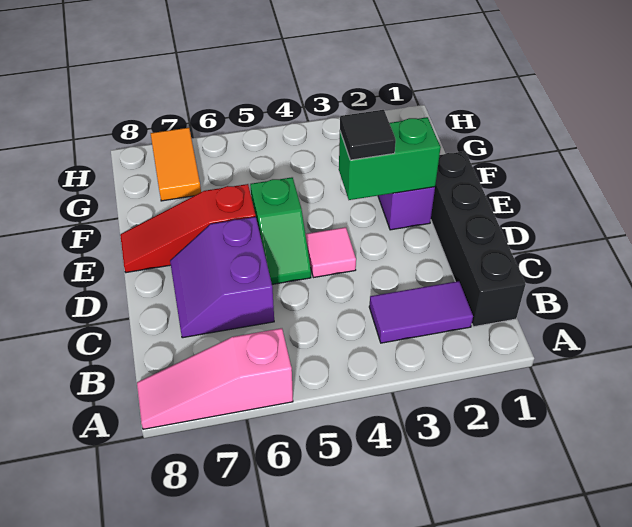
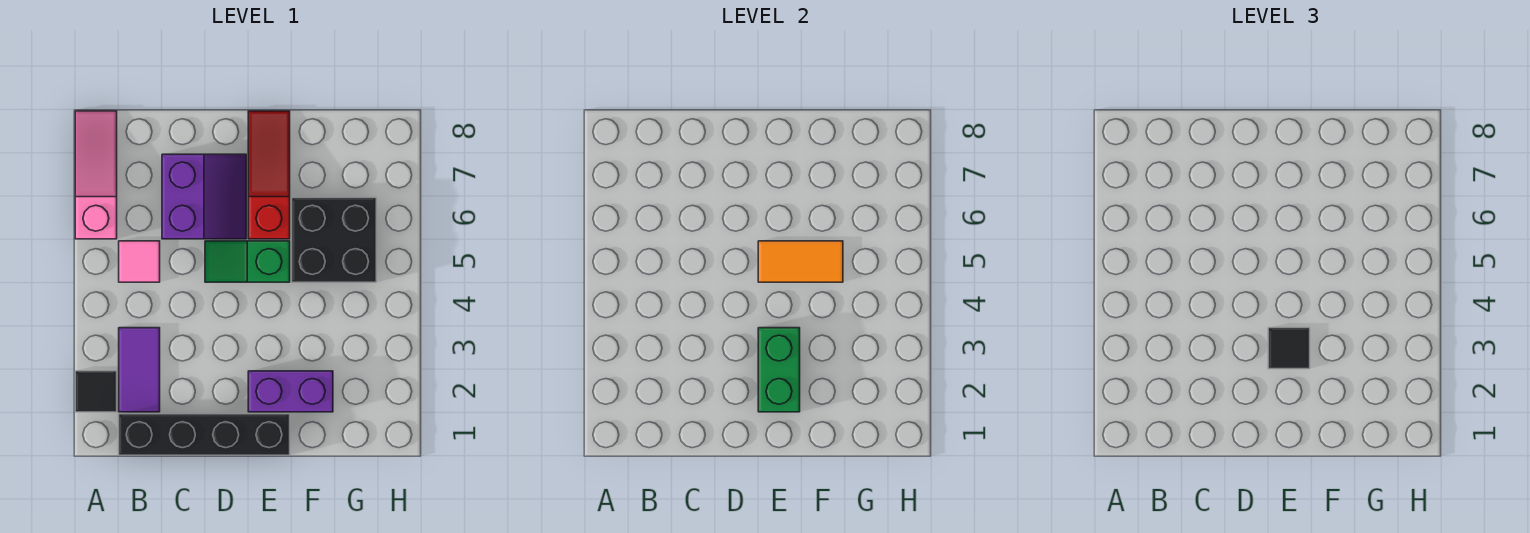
none -> black tile A2 level 1
purple slope C6:D7 level 1 top 6 -> purple slope C6:D7 level 1 top C
pink tile D4 level 1 -> pink tile B5 level 1
none -> black brick F5:G6 level 1
orange tile G7:H7 level 1 -> orange tile E5:F5 level 2

